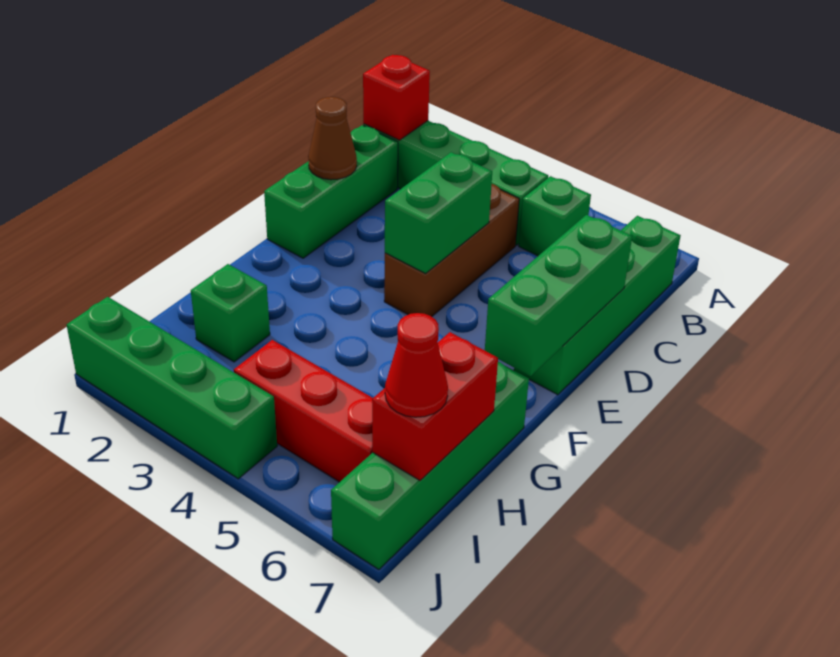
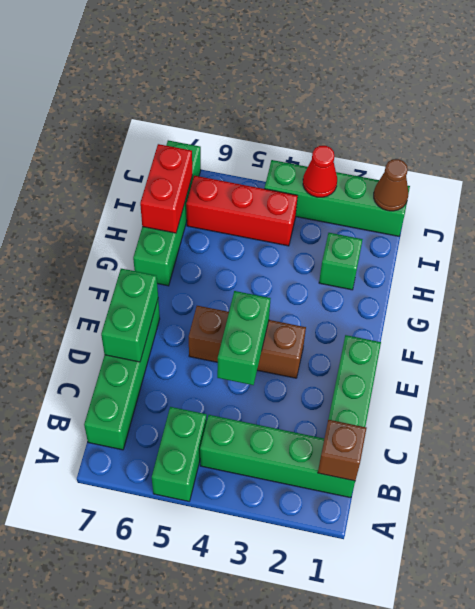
red brick B1 level 2 -> brown brick B1 level 2
green brick B5 level 1 -> green brick A5:B5 level 1
brown brick C4:E4 level 1 -> brown brick E3:E5 level 1
brown cone D1 level 2 -> brown cone J1 level 2
green brick D7:F7 level 2 -> green brick D7:E7 level 2
red cone I7 level 3 -> red cone J3 level 2

